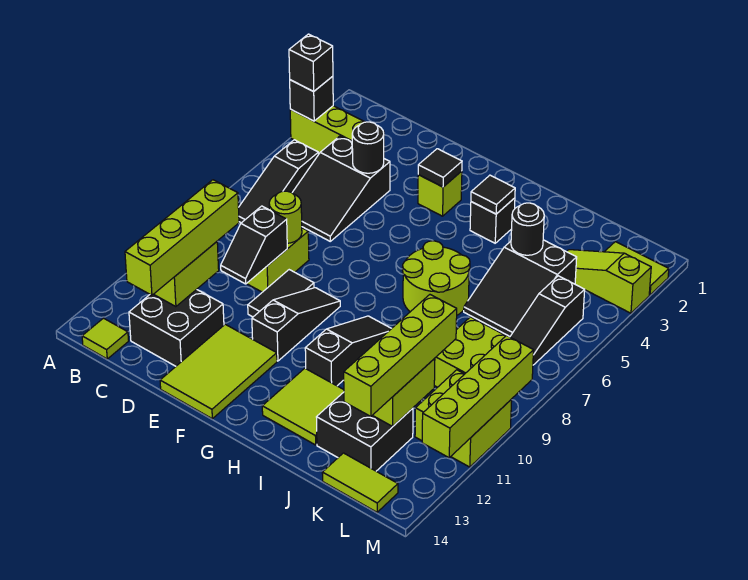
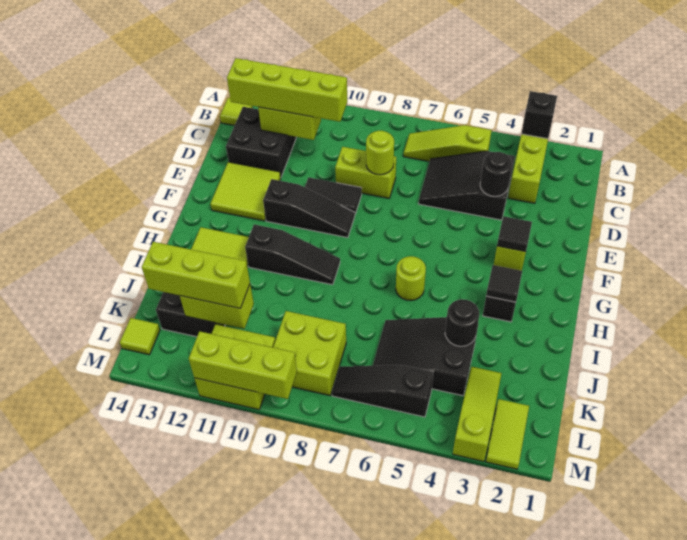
black brick A3 level 3 -> none
black slope B5:B7 level 1 top 5 -> lime slope B5:B7 level 1 top 5
black slope D9:D10 level 2 top 9 -> none
lime tile E12:F14 level 1 -> lime tile E12:F13 level 1
lime round brick H6:I7 level 1 -> lime round brick H6 level 1
lime brick K10:K13 level 3 -> lime brick K11:K13 level 3
lime tile K14:L14 level 1 -> lime tile L14 level 1
lime brick M9:M12 level 2 -> lime brick M9:M11 level 2

